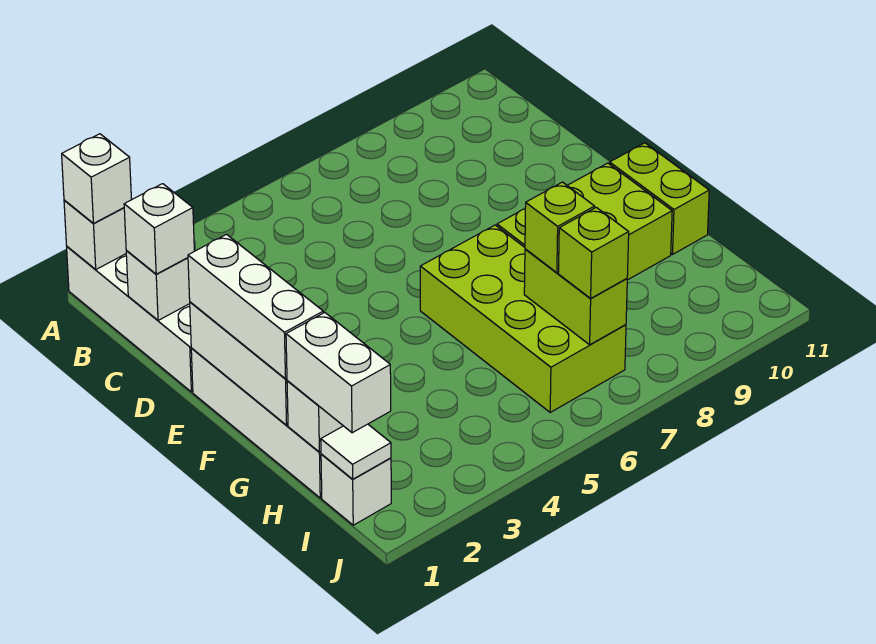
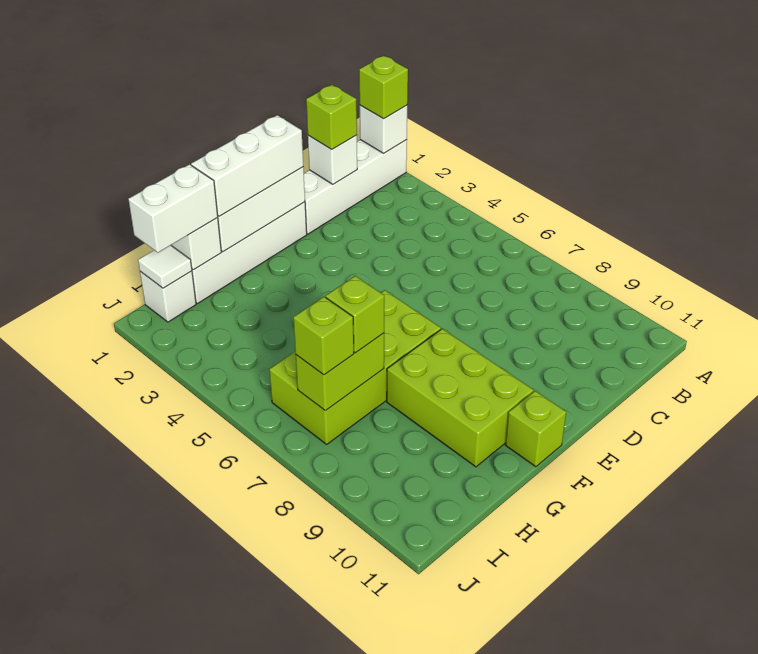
white brick A1 level 3 -> lime brick A1 level 3
white brick C1 level 3 -> lime brick C1 level 3
lime brick F11:G11 level 1 -> lime brick F11 level 1

